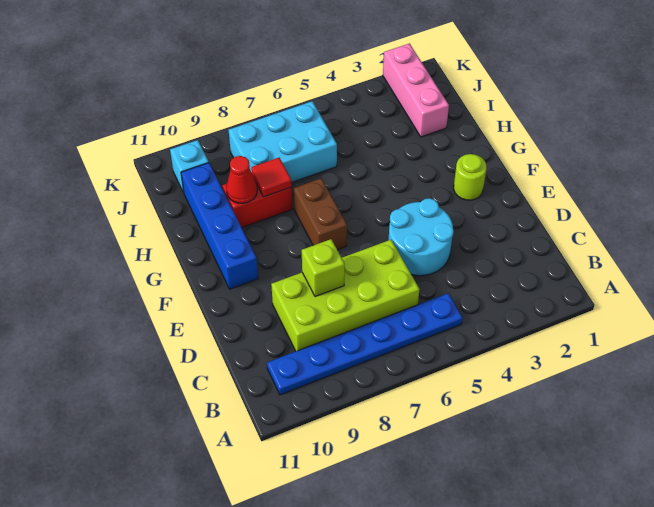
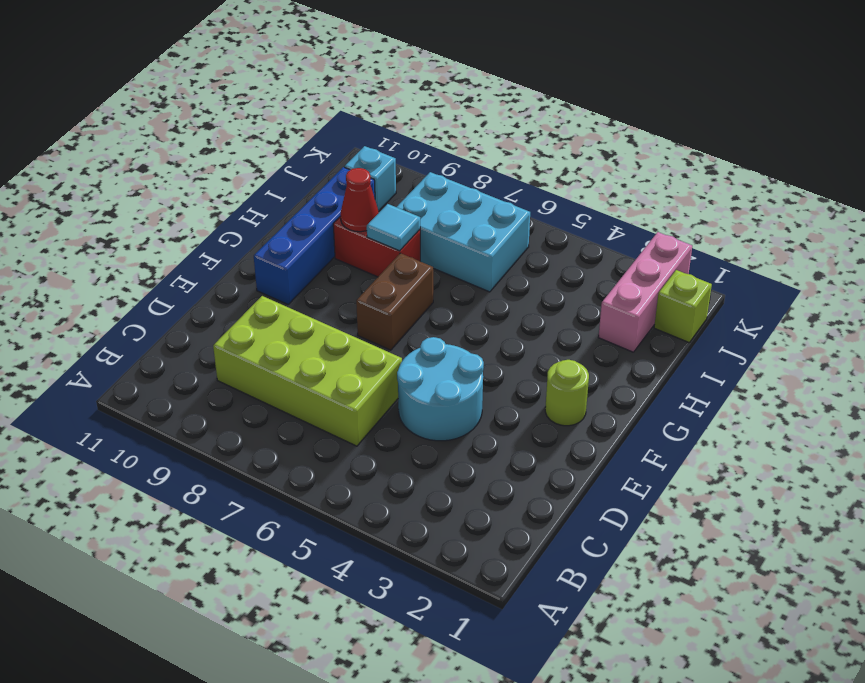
blue plate B5:B10 level 1 -> none
lime brick D8 level 2 -> lime brick J1 level 1
red tile H8 level 2 -> cyan tile H8 level 2

